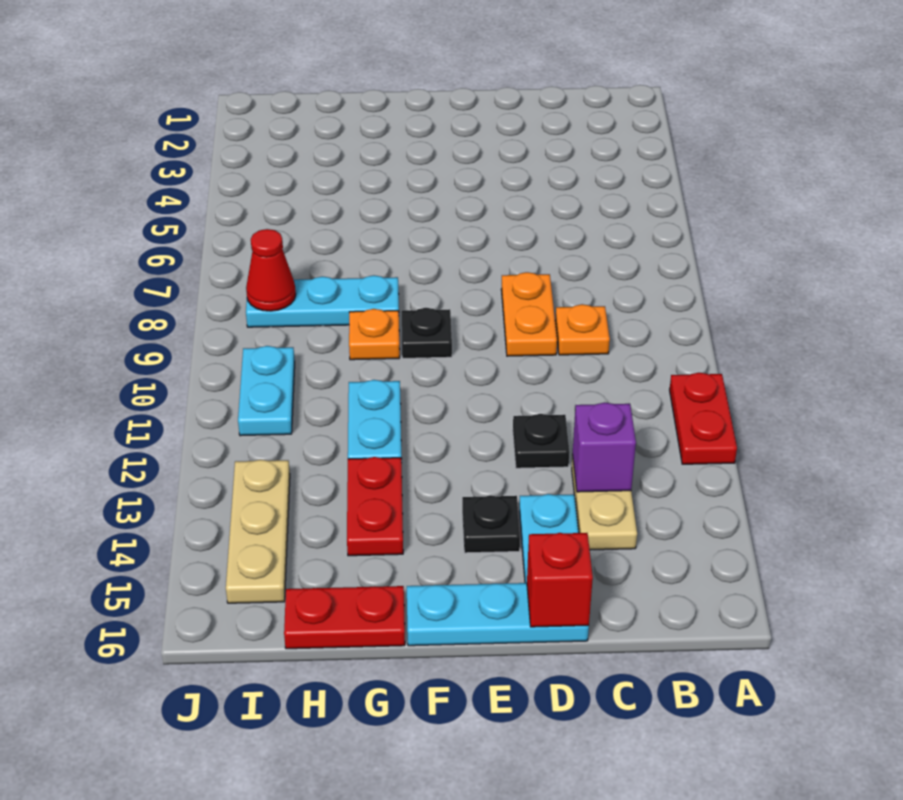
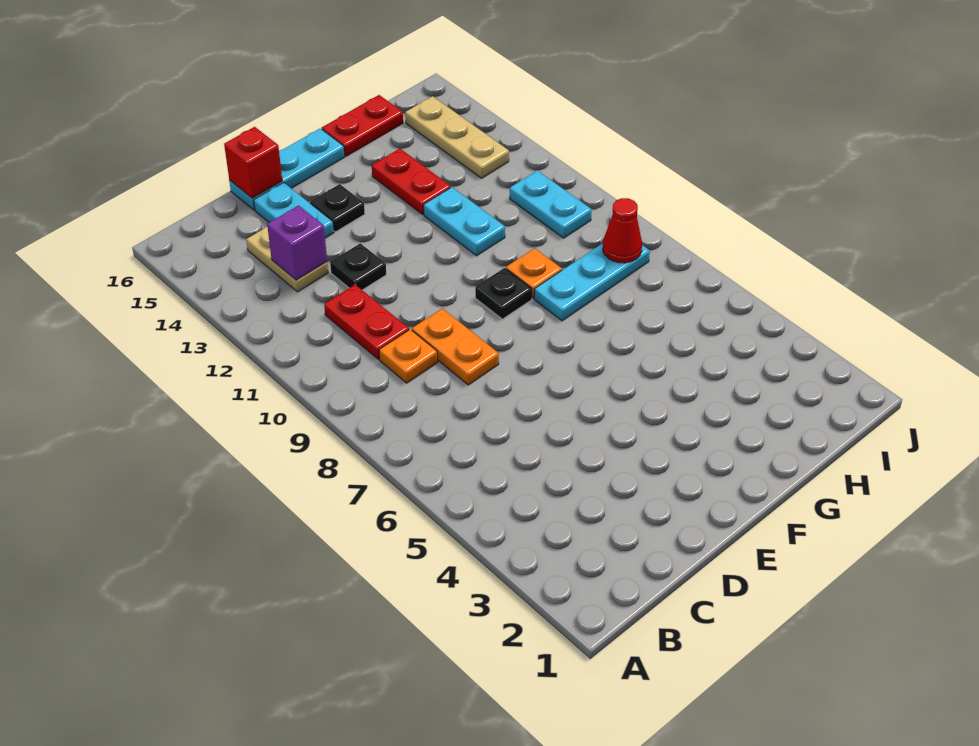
red plate A11:A12 level 1 -> red plate C10:C11 level 1

